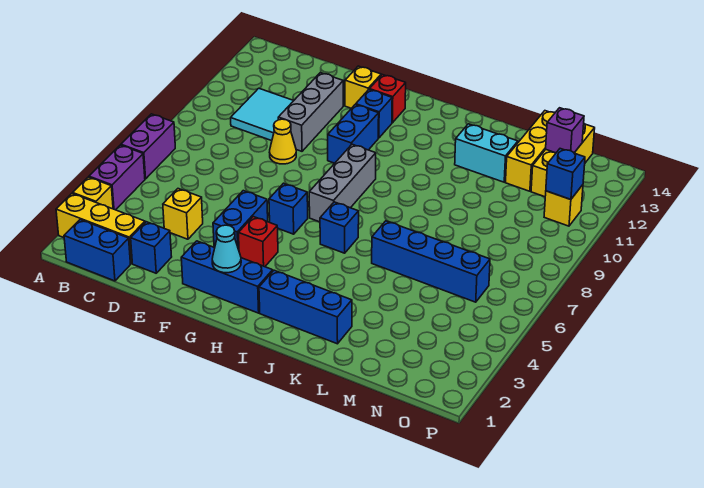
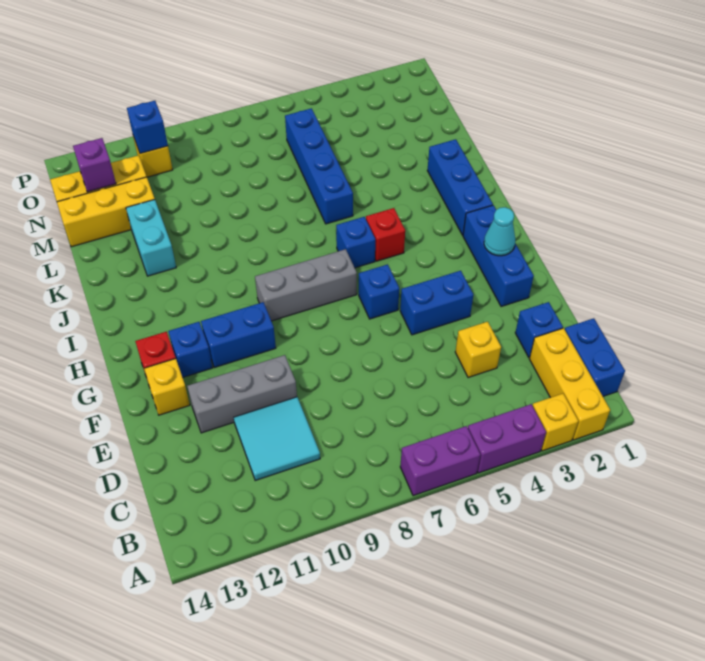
yellow cone E9 level 1 -> none
red brick G4 level 1 -> red brick I5 level 1

